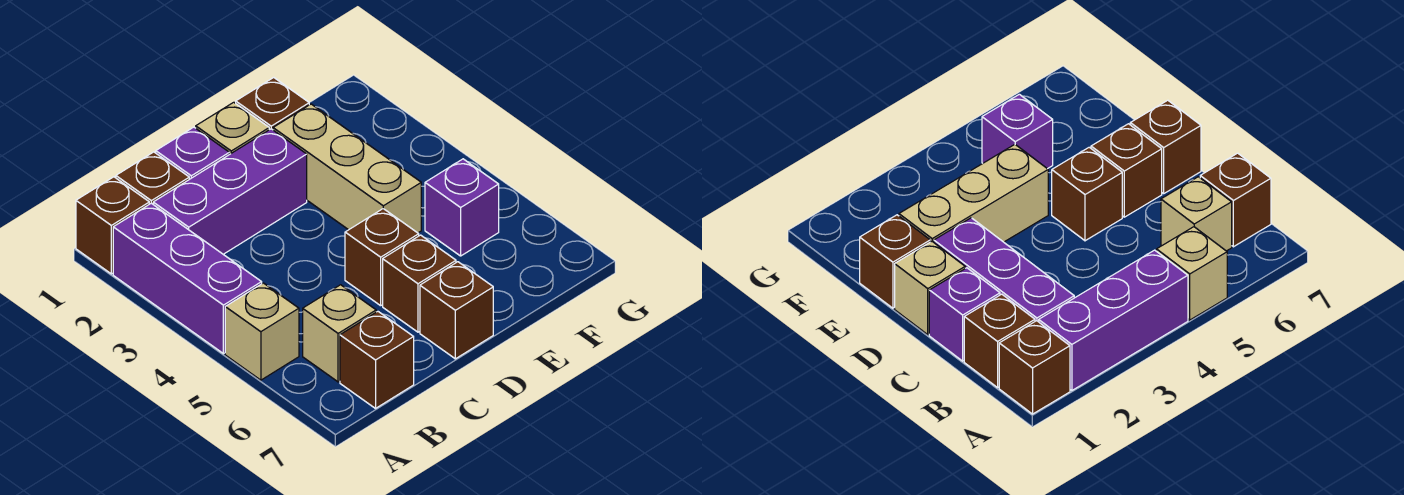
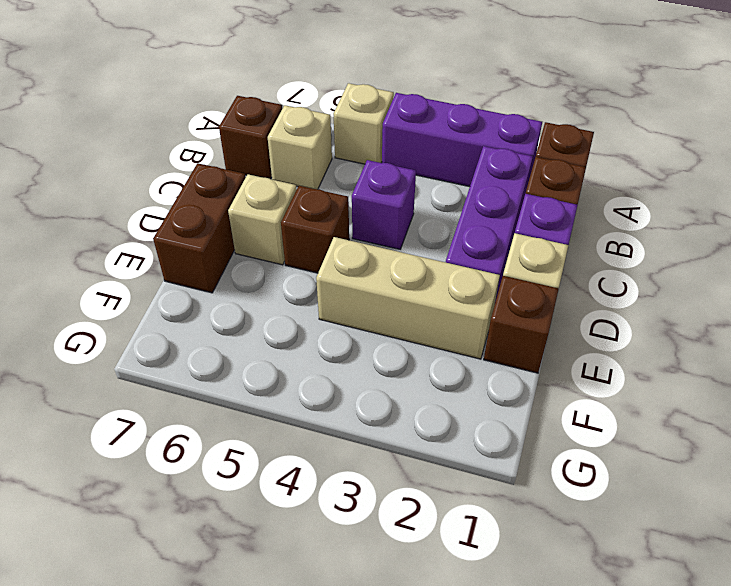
brown brick D6 level 1 -> tan brick D6 level 1
brown brick D7 level 1 -> brown brick D7:E7 level 1
purple brick F5 level 1 -> purple brick C4 level 1

